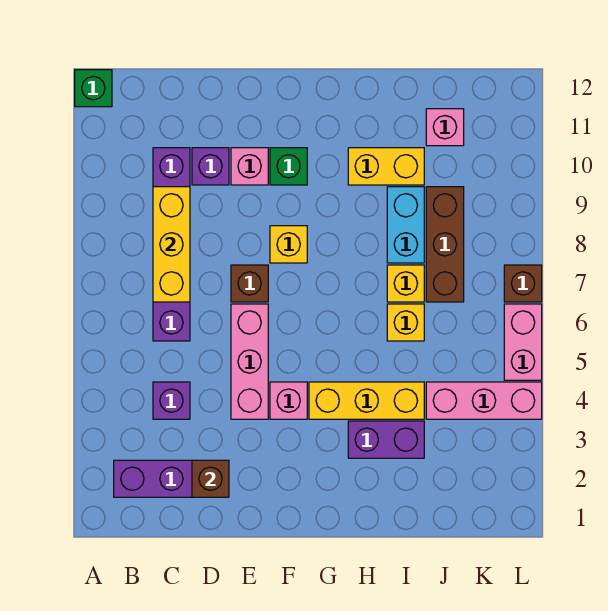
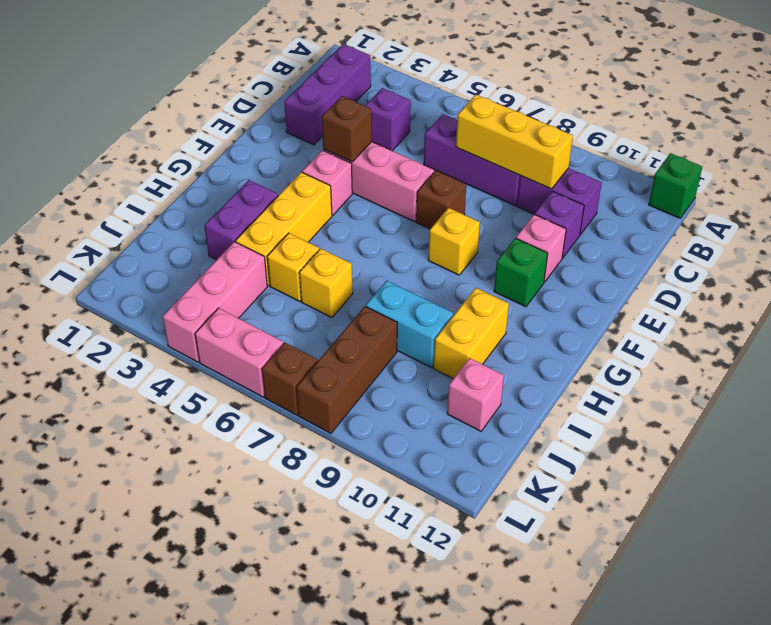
brown brick D2 level 2 -> brown brick E4 level 2
yellow brick I7 level 1 -> yellow brick I5 level 1
brown brick J7:J9 level 1 -> brown brick J8:L8 level 1

